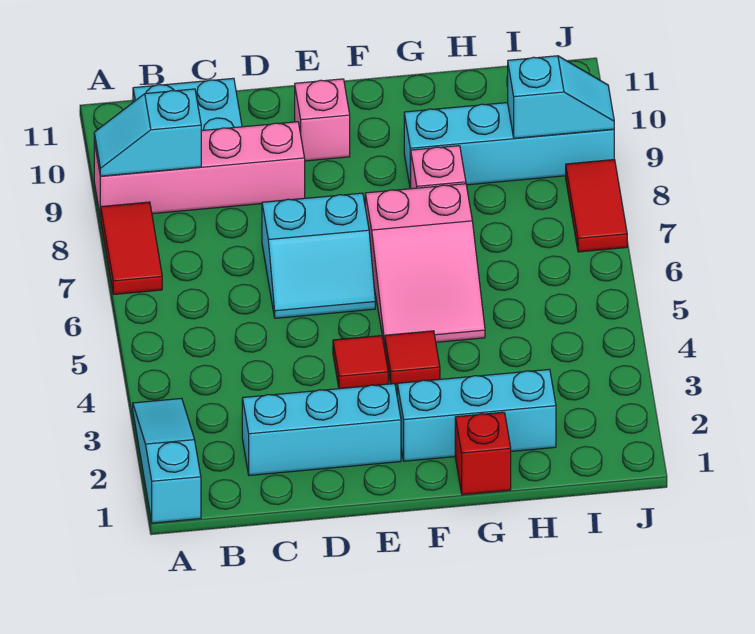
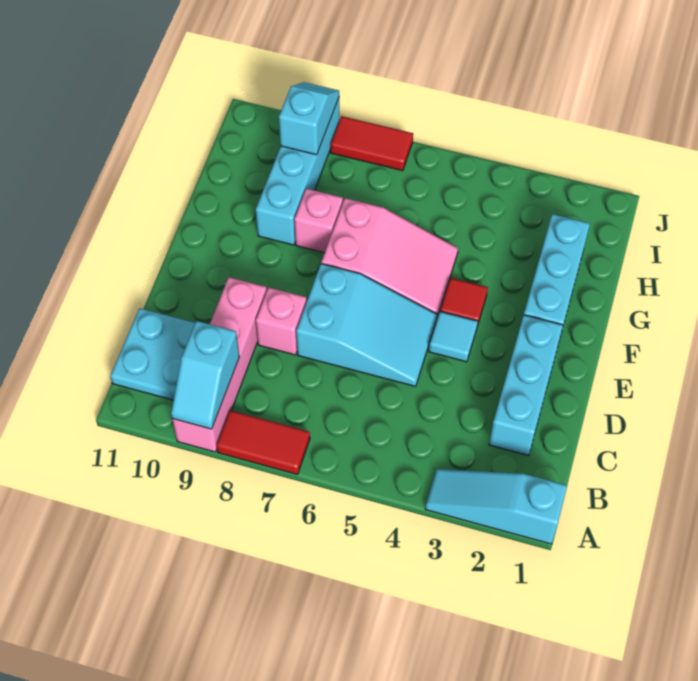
cyan slope D6:E7 level 1 top 7 -> cyan slope D5:E7 level 1 top 7
red tile E4 level 1 -> cyan tile E4 level 1
pink brick E10 level 1 -> pink brick D8 level 1
red brick G1 level 1 -> none

